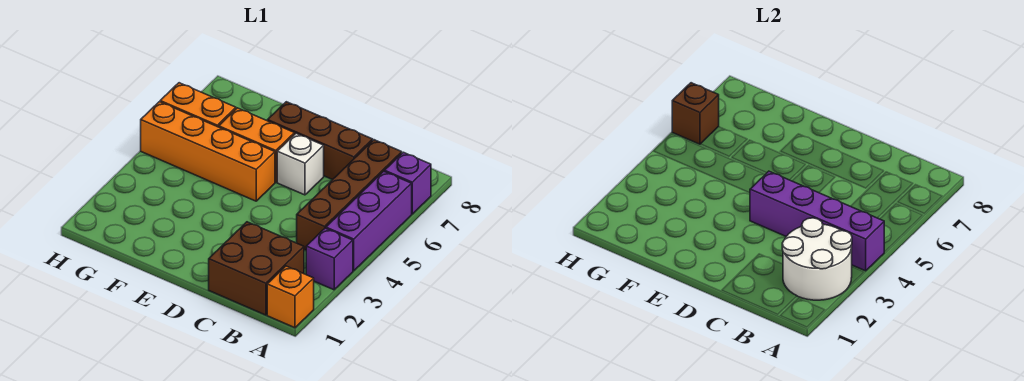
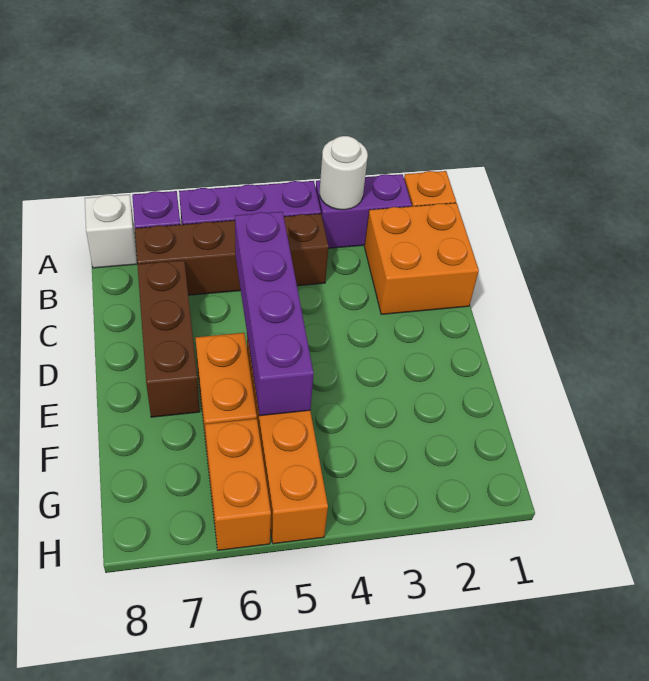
white round brick A2:B3 level 2 -> white round brick A3 level 2
purple brick A3 level 1 -> purple brick A2:A3 level 1
purple brick A4:D4 level 2 -> purple brick C5:F5 level 2
brown brick B1:C2 level 1 -> orange brick B1:C2 level 1
white brick D6 level 1 -> white brick A8 level 1
brown brick H6 level 2 -> none

